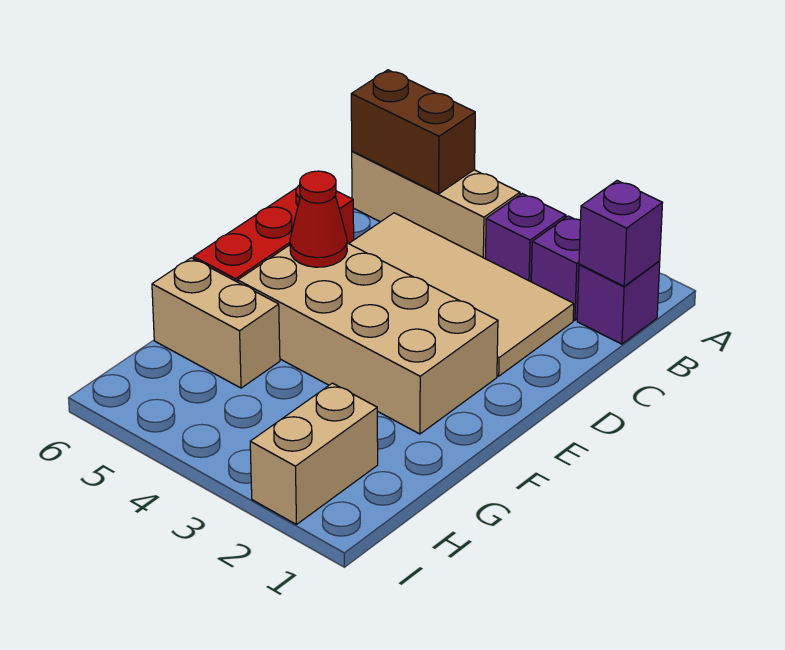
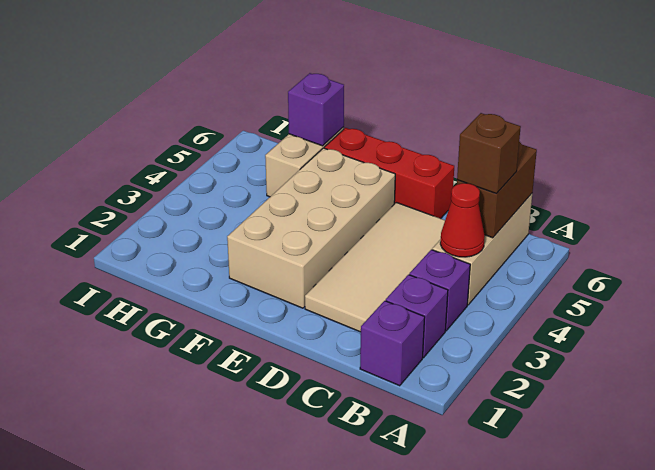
purple brick B1 level 2 -> purple brick G6 level 2
none -> brown brick B5 level 3
red cone E5 level 2 -> red cone B4 level 2
tan brick H2:I2 level 1 -> none

